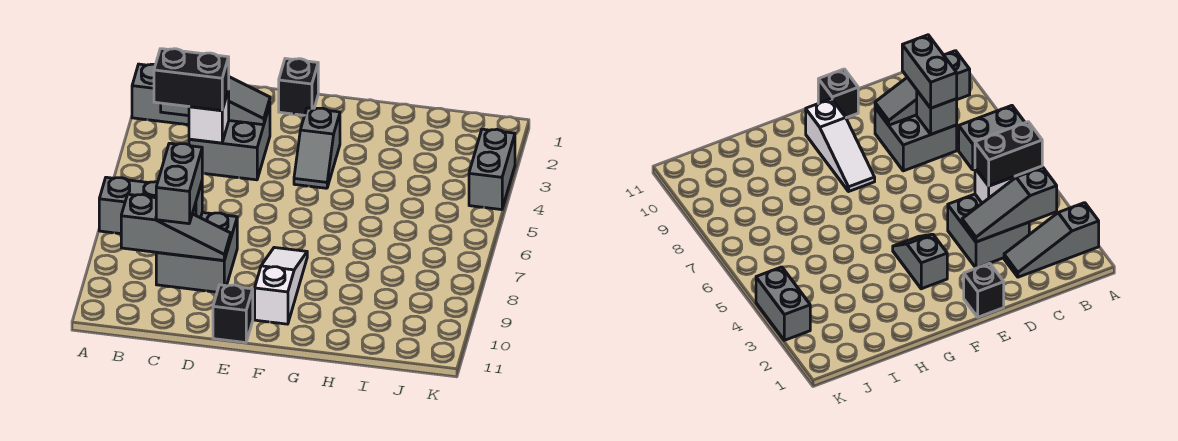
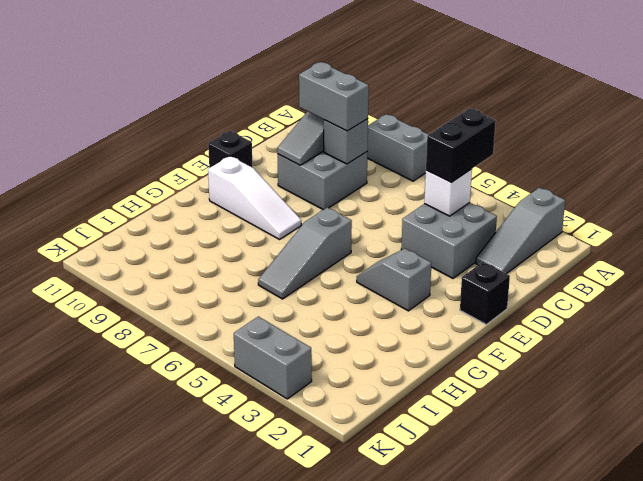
grey brick A7:B7 level 1 -> grey brick A7:A8 level 1
grey slope B3:D3 level 2 top B -> grey slope F6:H6 level 1 top F

